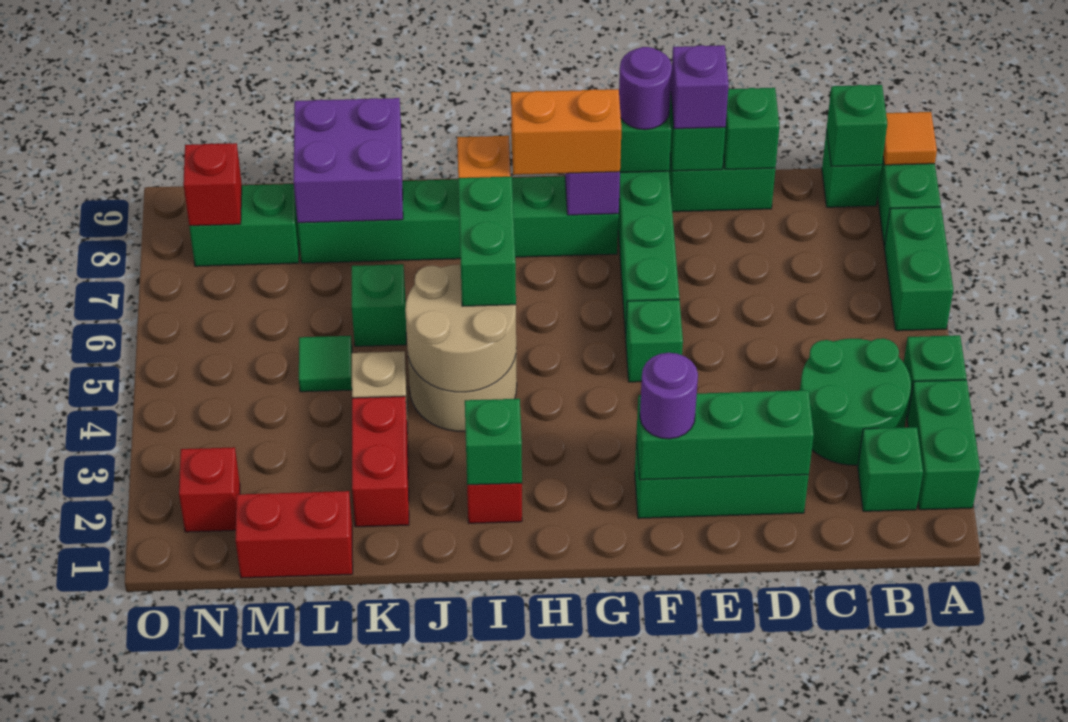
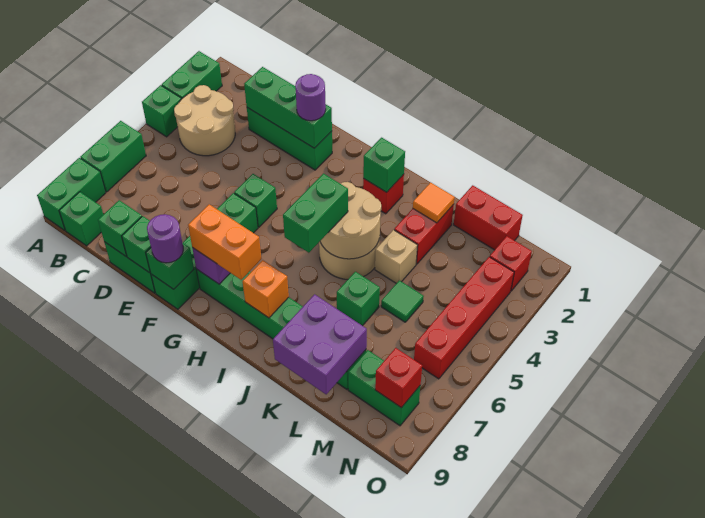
orange tile A9 level 2 -> orange tile K2 level 2
green brick B2 level 1 -> none
green round brick B3:C4 level 1 -> tan round brick B3:C4 level 1
green brick B9 level 2 -> none
purple brick E9 level 3 -> none
none -> red brick N3:N6 level 1

